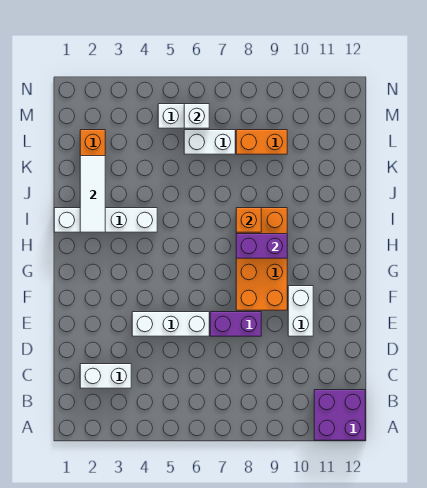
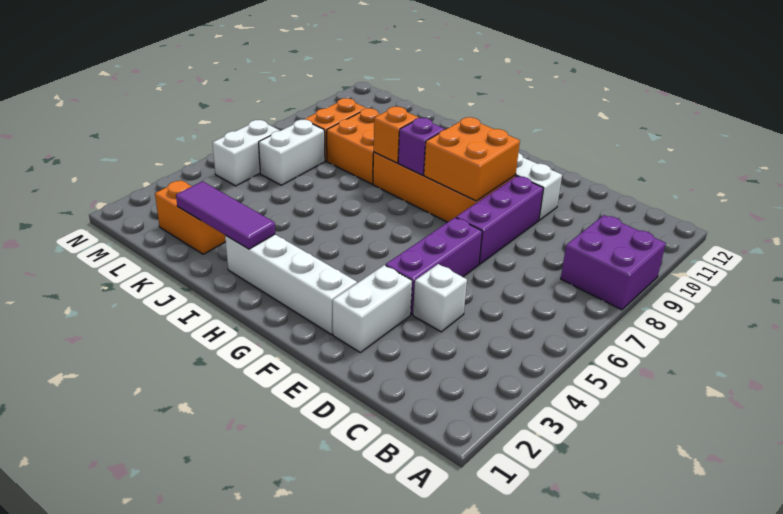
purple brick A11:B12 level 1 -> purple brick A8:B9 level 1
white brick C2:C3 level 1 -> white brick E2:E3 level 1
white brick E4:E6 level 1 -> purple brick E4:E6 level 1
purple brick E7:E8 level 1 -> purple brick E7:E9 level 1
none -> orange brick F8:G9 level 2
purple brick H8:H9 level 2 -> purple brick H8 level 2
white brick I1:I4 level 1 -> white brick F2:I2 level 1
white tile I2:K2 level 2 -> purple tile I2:K2 level 2
none -> orange brick J8:K9 level 1
white brick M6 level 2 -> white brick D4 level 1

